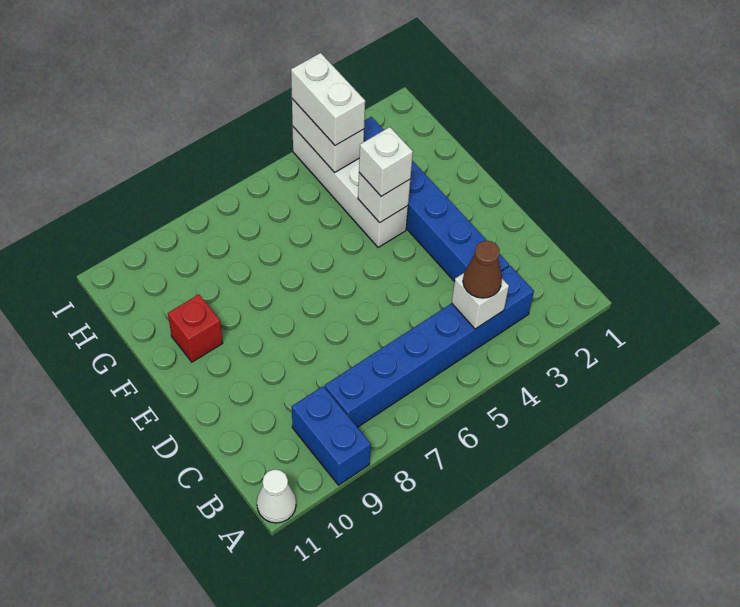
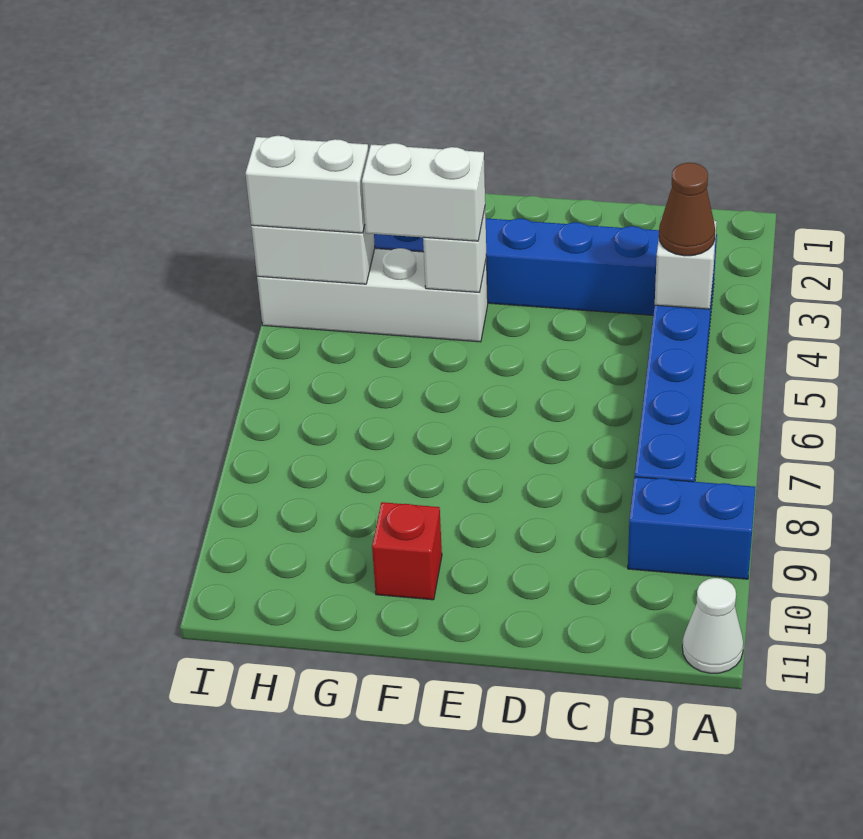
white brick F4 level 3 -> white brick F4:G4 level 3

